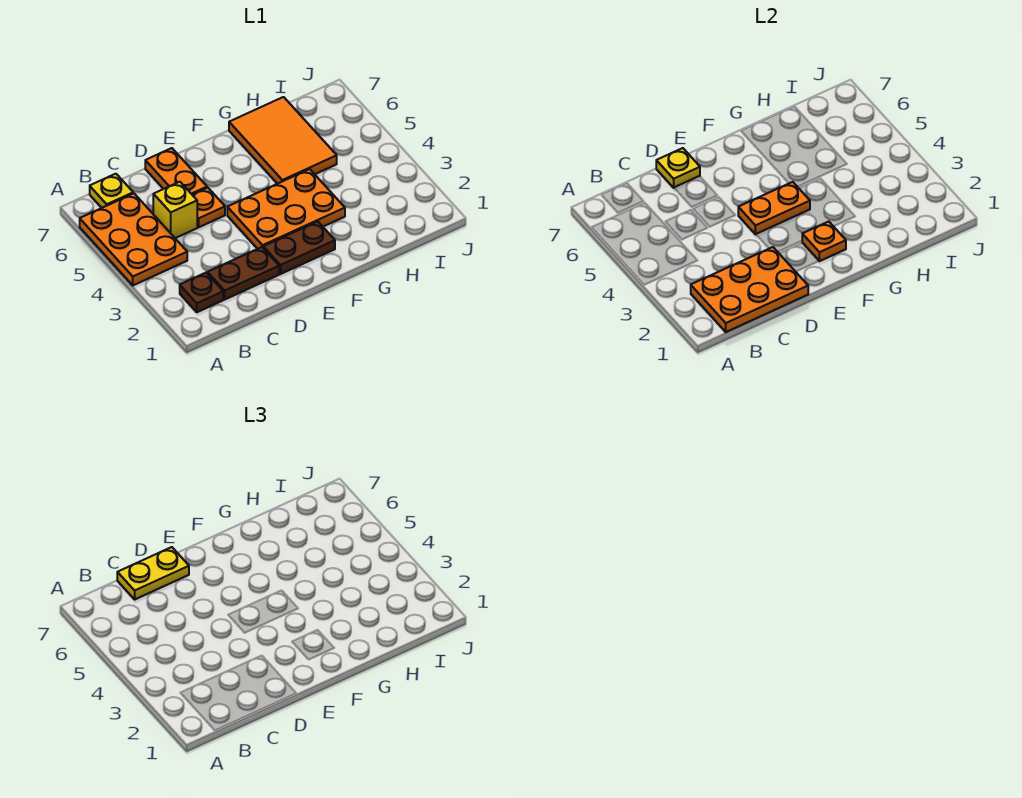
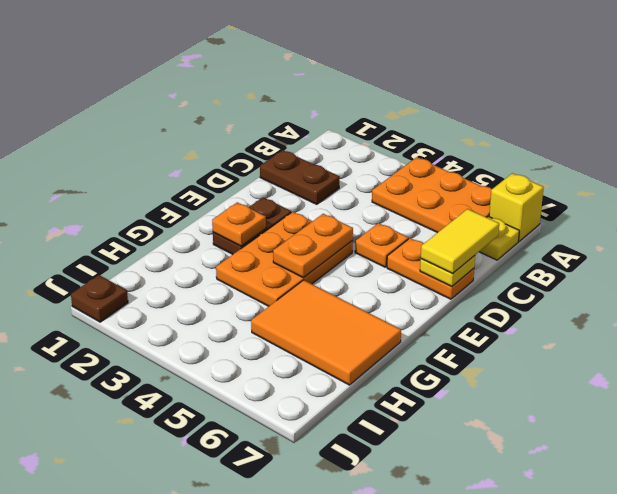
orange plate B1:D2 level 2 -> none
brown plate B2 level 1 -> brown plate J1 level 1
brown plate C2:D2 level 1 -> brown plate C1:C2 level 1
yellow brick C5 level 1 -> yellow brick A7 level 1
yellow plate C7:D7 level 3 -> yellow tile C7:D7 level 3

